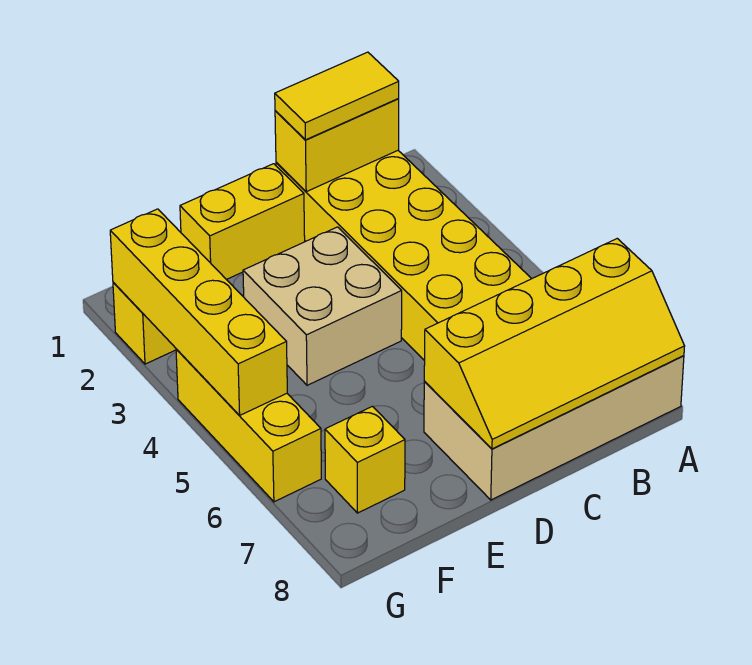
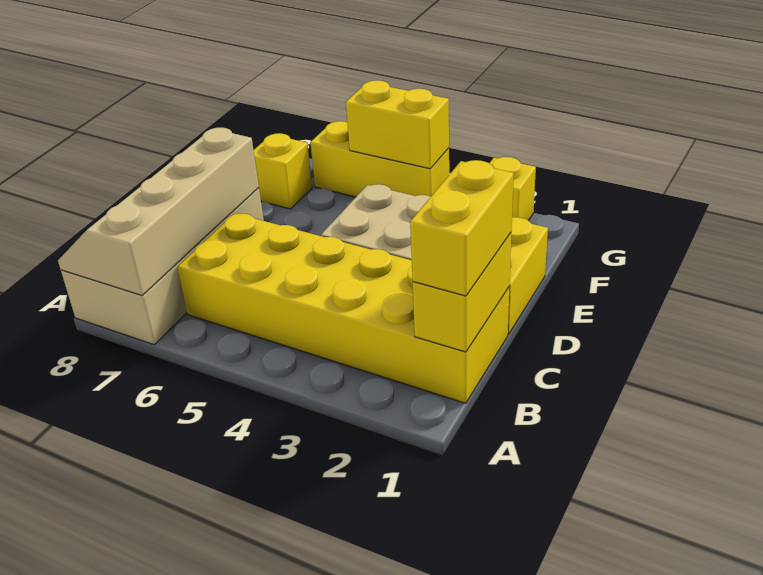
yellow slope A7:D8 level 2 top 7 -> tan slope A7:D8 level 2 top 7
yellow tile B1:C1 level 3 -> yellow brick B1:C1 level 3
yellow brick G2:G5 level 2 -> yellow brick G4:G5 level 2

